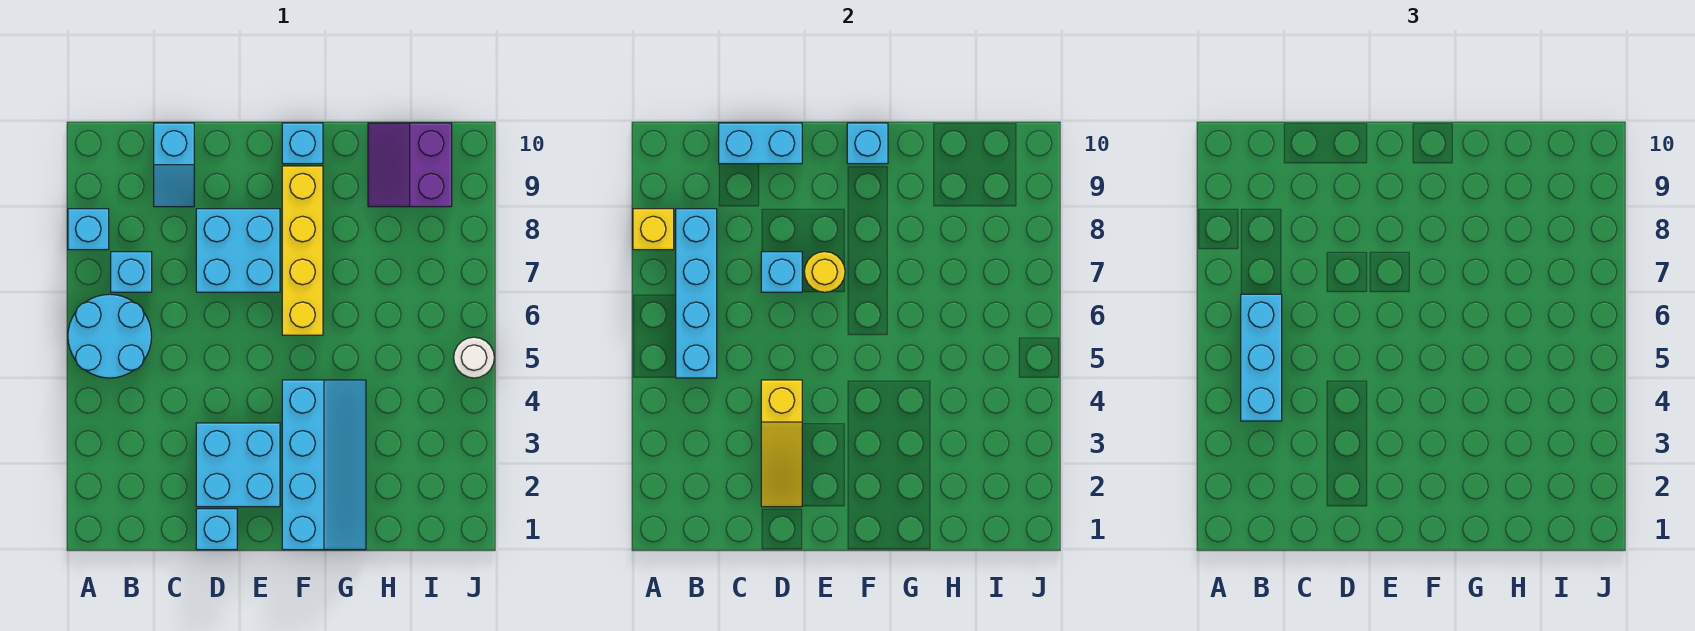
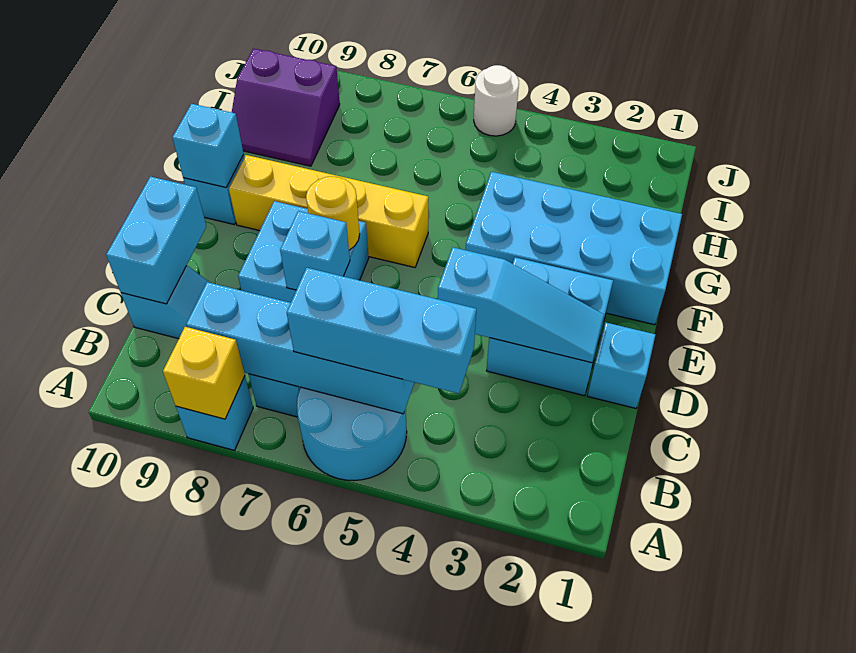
yellow slope D2:D4 level 2 top 4 -> cyan slope D2:D4 level 2 top 4
cyan slope F1:G4 level 1 top F -> cyan brick F1:G4 level 1

